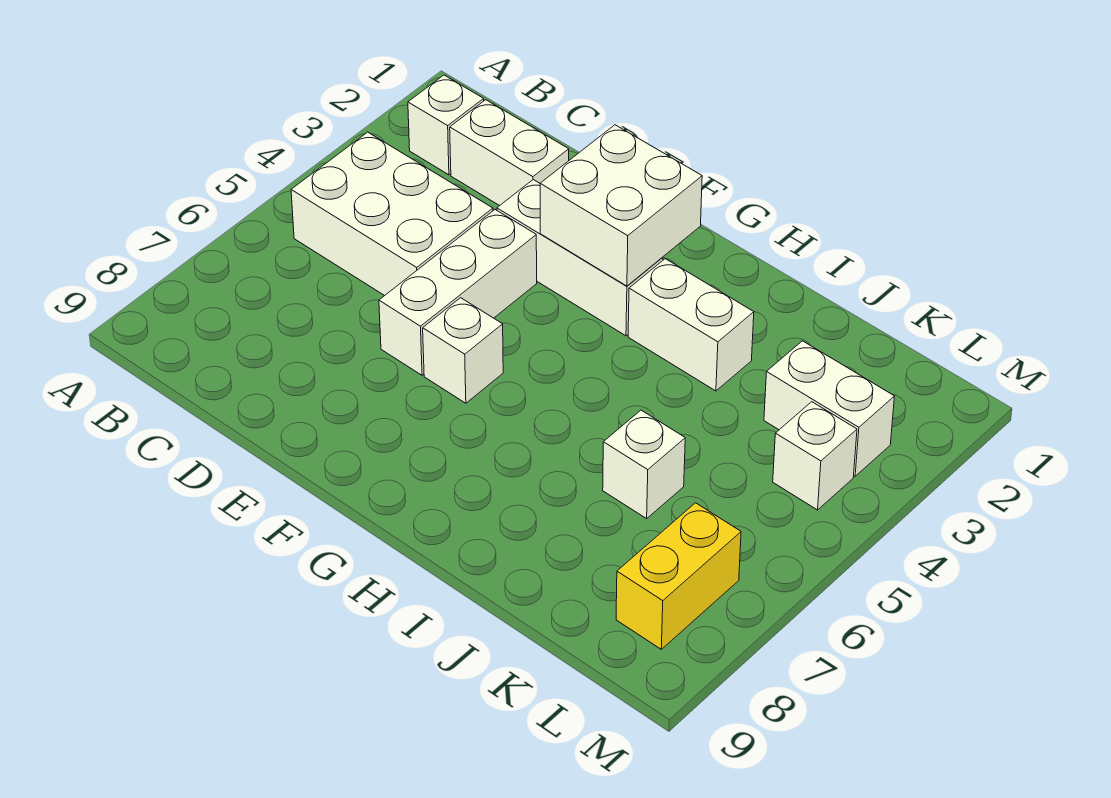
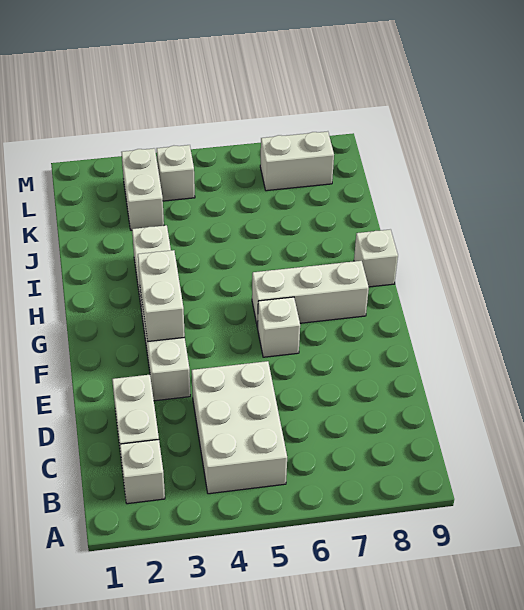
white brick E4:E6 level 1 -> white brick G6:G8 level 1
white brick F2:G3 level 2 -> white brick F3:G3 level 2
white brick J6 level 1 -> white brick H9 level 1
yellow brick L7:L8 level 1 -> white brick L7:L8 level 1

